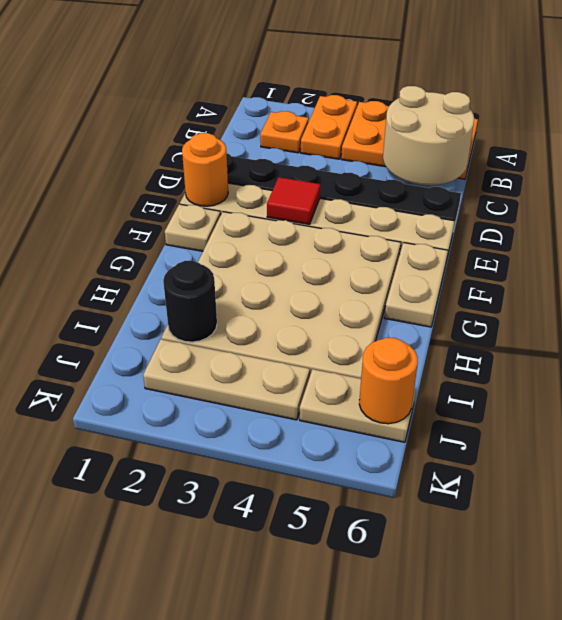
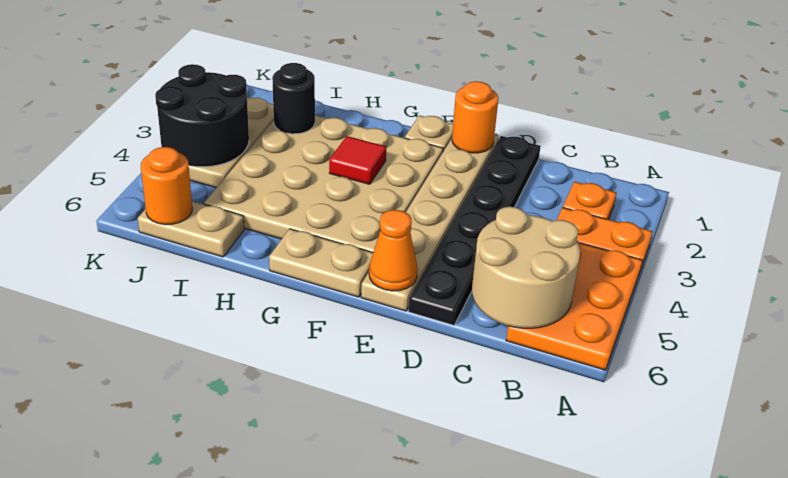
red tile E3 level 2 -> red tile G3 level 2
none -> orange cone E6 level 2
none -> black round brick J3:K4 level 2
tan plate J5:J6 level 1 -> tan plate I6:J6 level 1

